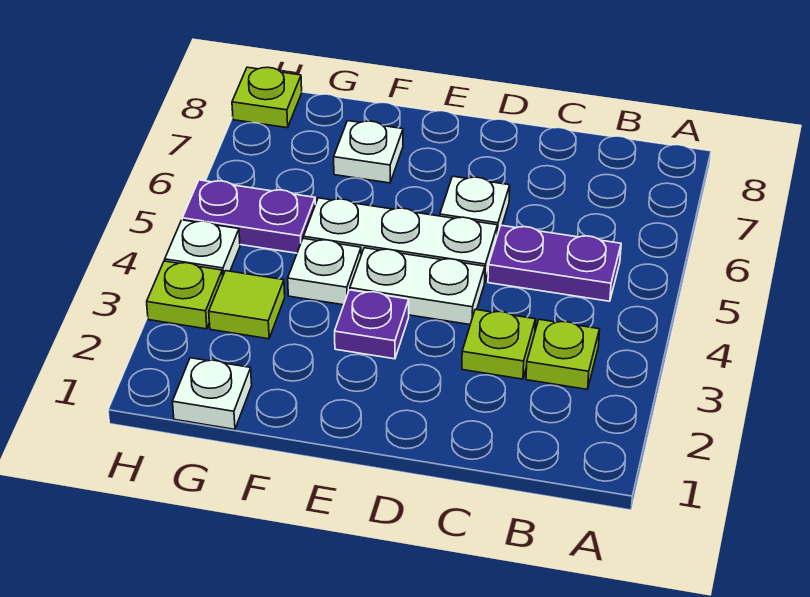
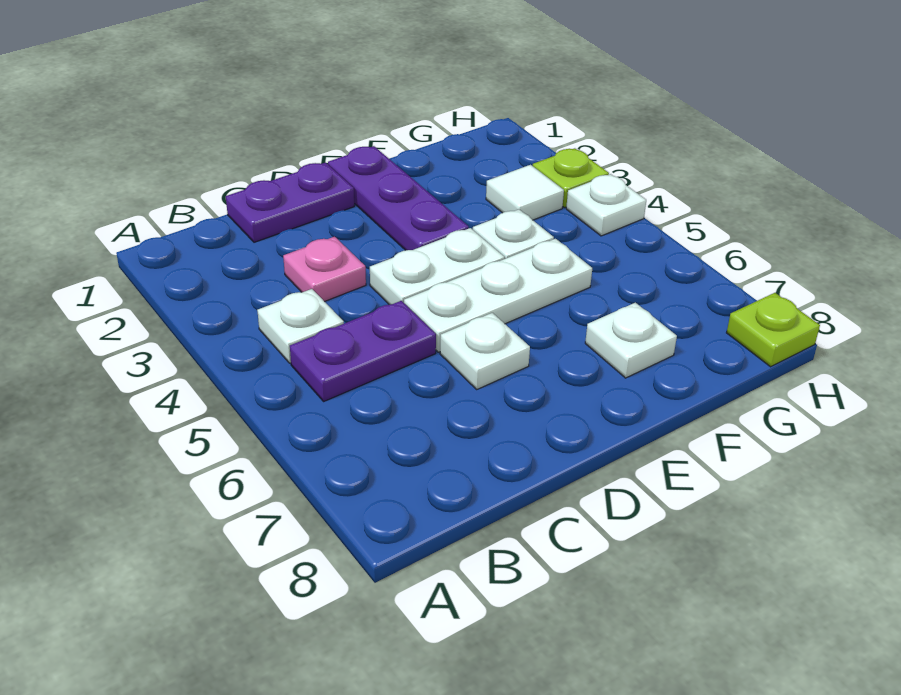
lime plate B3 level 1 -> none
lime plate C3 level 1 -> pink plate C3 level 1
purple plate E3 level 1 -> purple plate E1:E3 level 1
white plate G1 level 1 -> white plate B4 level 1
lime tile G3 level 1 -> white tile G3 level 1
purple plate G5:H5 level 1 -> purple plate C1:D1 level 1

